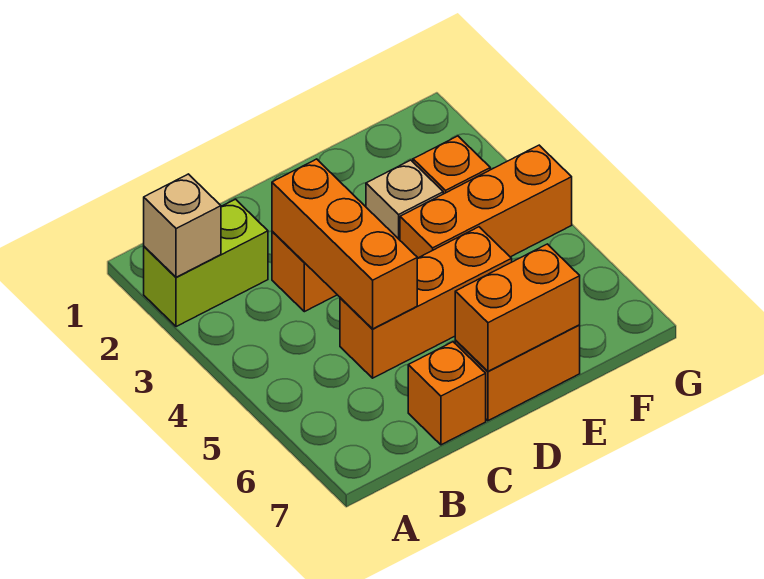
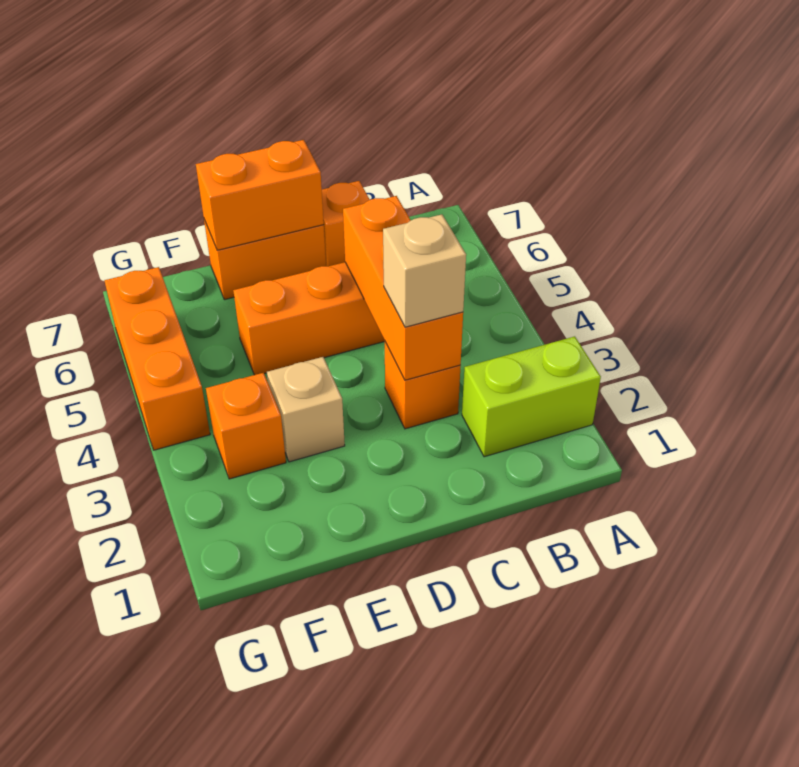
tan brick A2 level 2 -> tan brick C3 level 3
orange brick E4:G4 level 1 -> orange brick G4:G6 level 1

